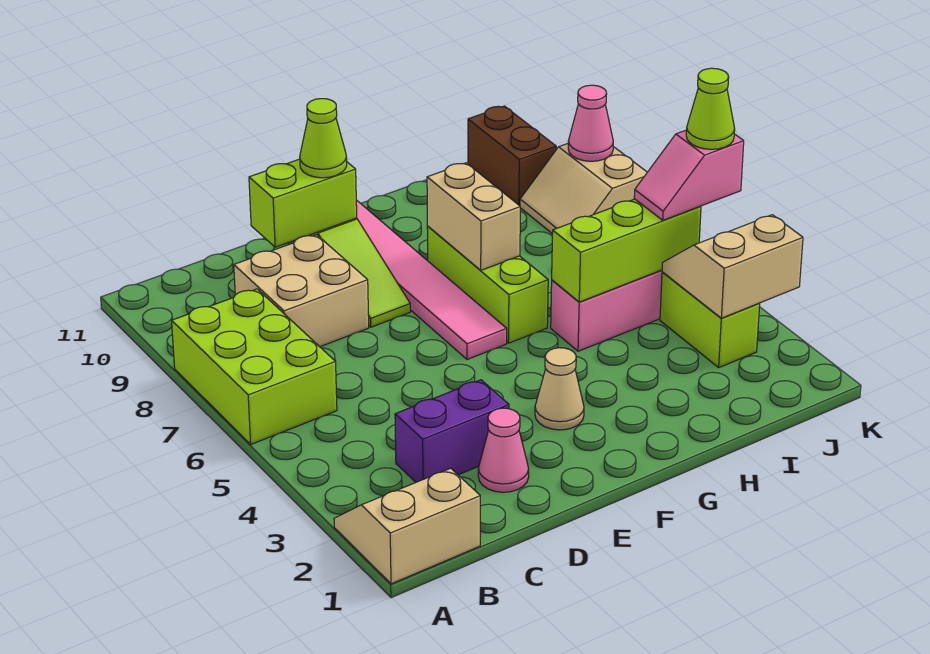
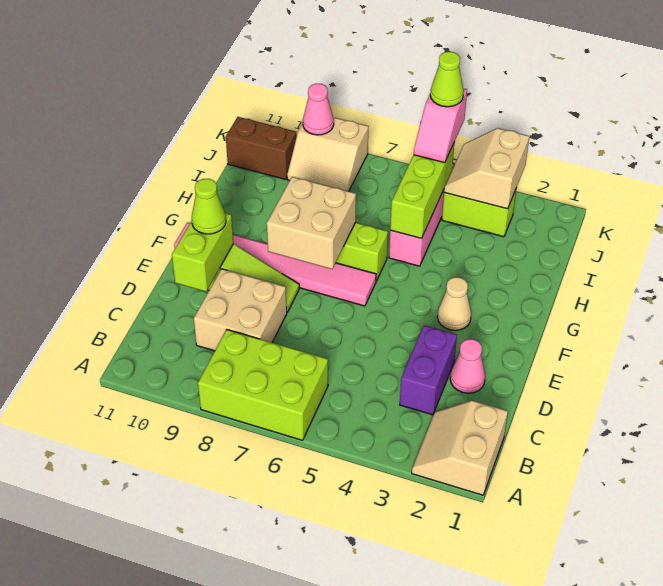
tan brick G7:G8 level 2 -> tan brick F7:G8 level 2

